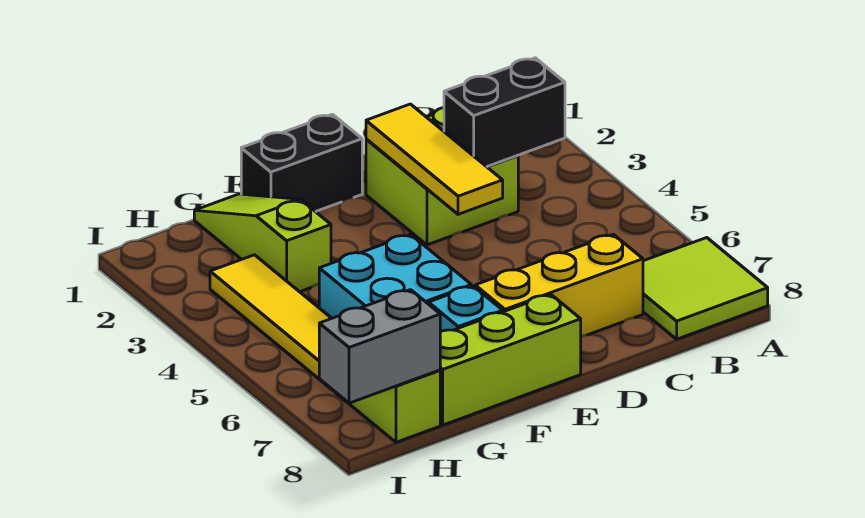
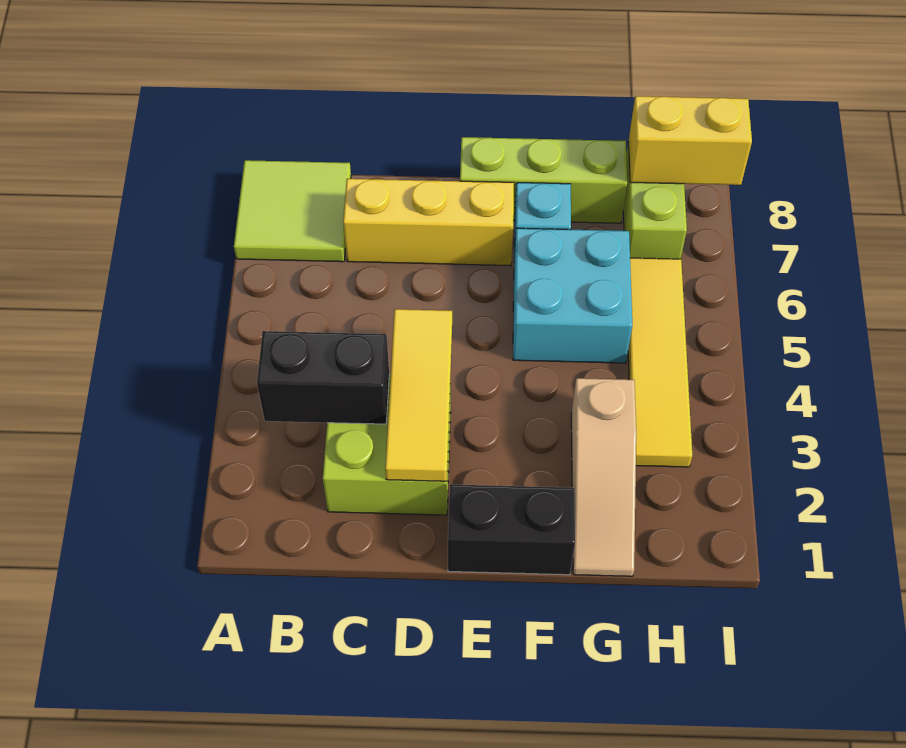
lime slope G1:G3 level 1 top 3 -> tan slope G1:G3 level 1 top 3
grey brick H8:I8 level 2 -> yellow brick H8:I8 level 2

